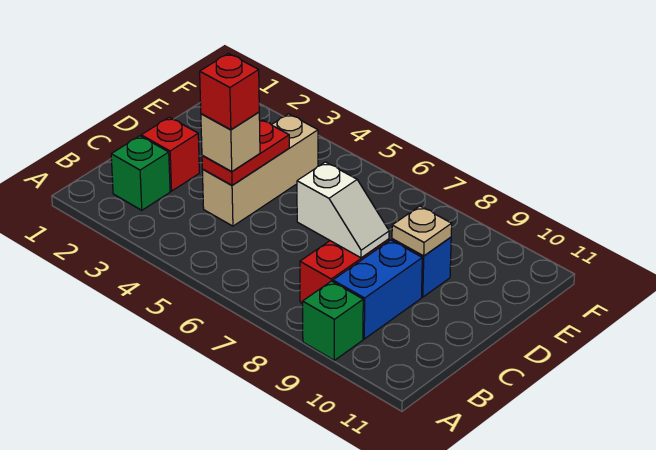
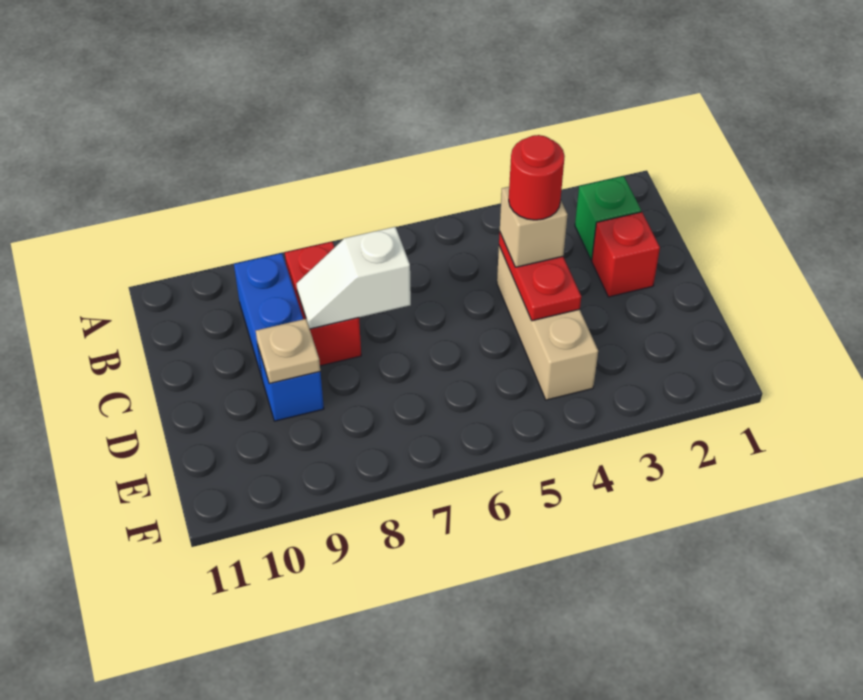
green brick A9 level 1 -> none
red brick C4 level 4 -> red round brick C4 level 4

